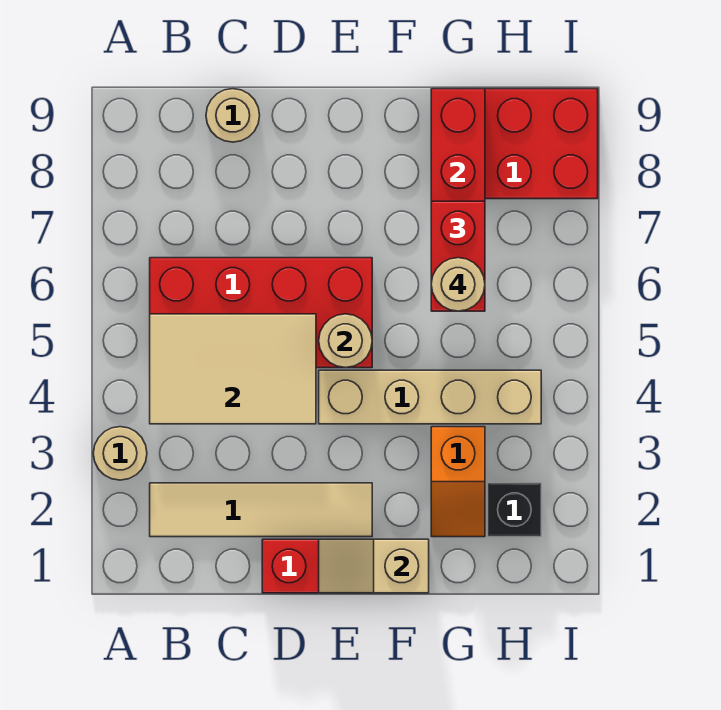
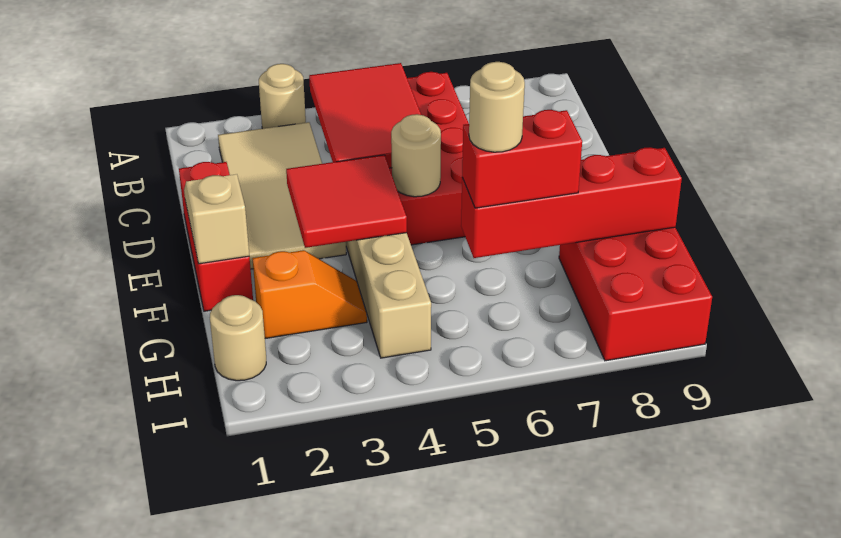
tan tile B2:E2 level 1 -> tan tile B2:E3 level 1
tan tile B4:D5 level 2 -> red tile B4:D5 level 2
tan round brick C9 level 1 -> tan round brick H1 level 1
none -> red tile E3:F4 level 2
orange slope G2:G3 level 1 top 3 -> orange slope G2:G3 level 1 top 2
black brick H2 level 1 -> none

